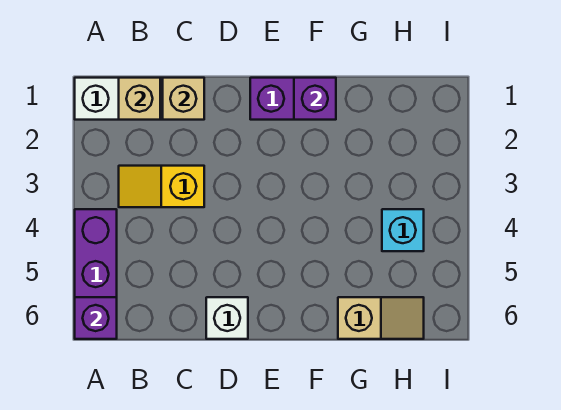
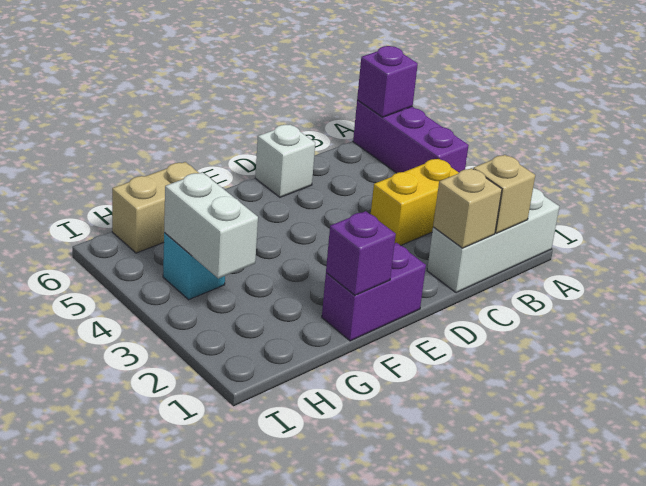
yellow slope B3:C3 level 1 top C -> yellow brick B3:C3 level 1
tan slope G6:H6 level 1 top G -> tan brick G6:H6 level 1
none -> white brick H3:H4 level 2

